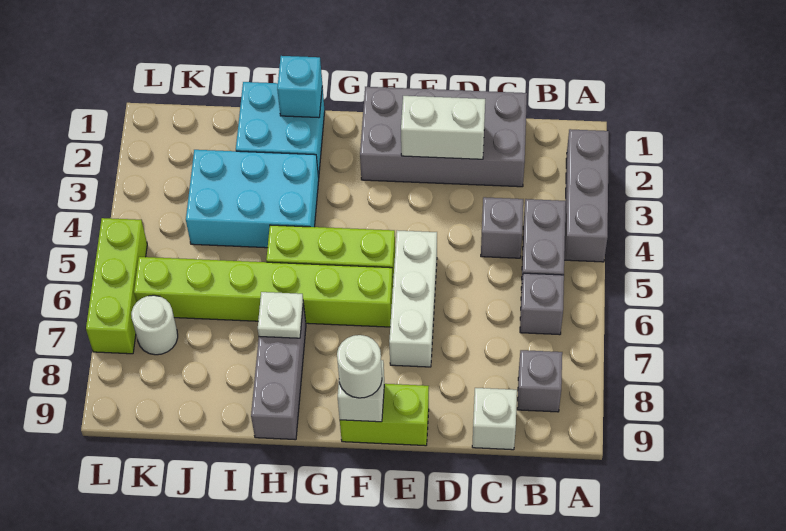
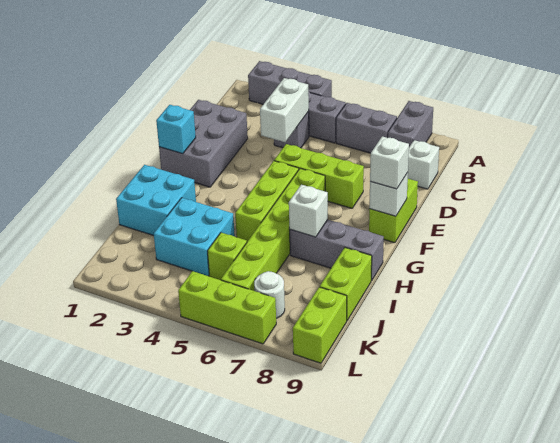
grey brick B6 level 1 -> grey brick B6:B7 level 1
grey brick B8 level 1 -> grey brick A8:B8 level 1
grey brick C1:F2 level 1 -> grey brick D1:F2 level 1
white brick D2:E2 level 2 -> white brick C4:D4 level 2
white brick E5:E7 level 1 -> lime brick E5:E7 level 1
white round brick F9 level 3 -> white brick F9 level 3
cyan brick H1 level 2 -> cyan brick F1 level 2
cyan brick H3:J4 level 1 -> cyan brick I3:J4 level 1
white plate H7 level 2 -> white brick H7 level 2
none -> lime brick I9:J9 level 1
none -> lime brick J5 level 1
none -> lime brick K9:L9 level 1

